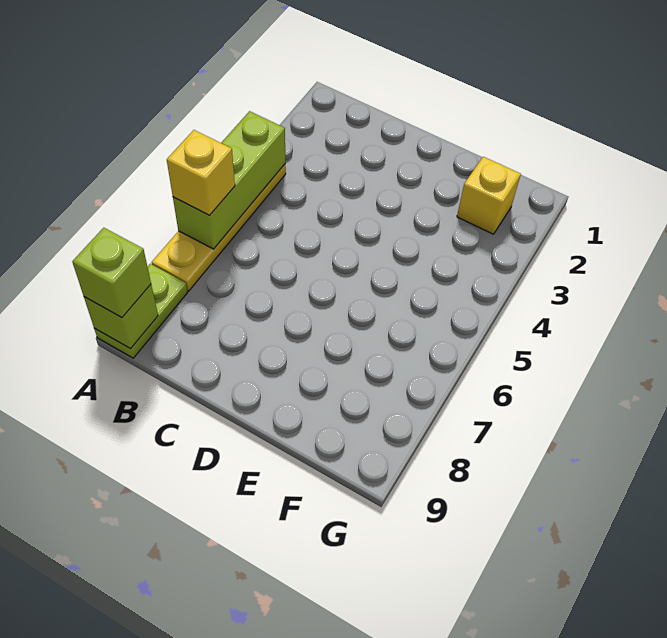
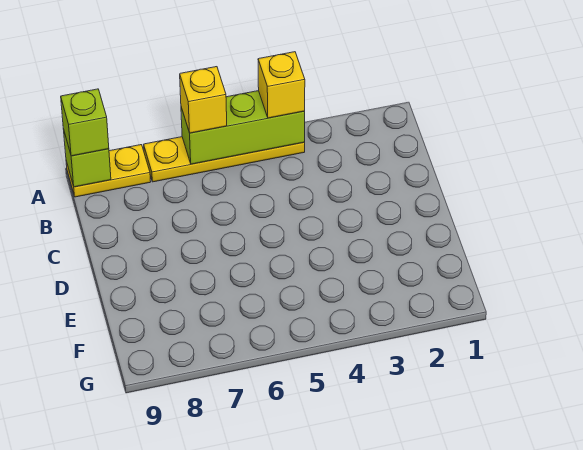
lime plate A8:A9 level 1 -> yellow plate A8:A9 level 1
yellow brick F2 level 1 -> yellow brick A4 level 3

